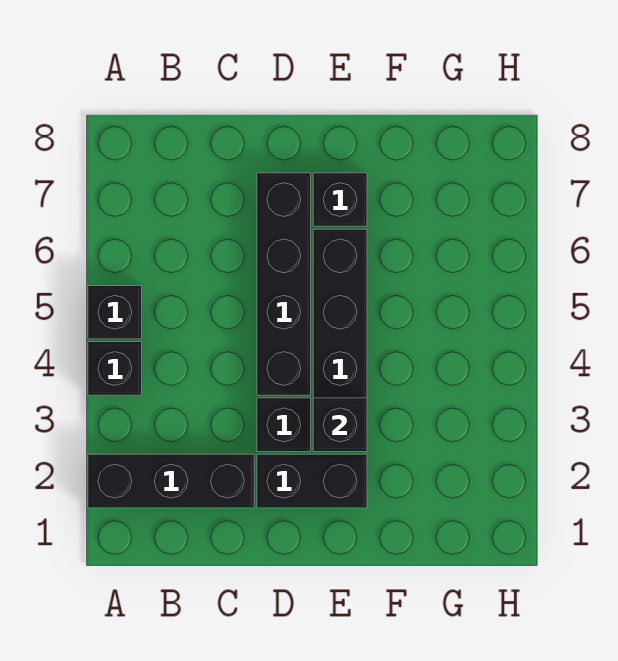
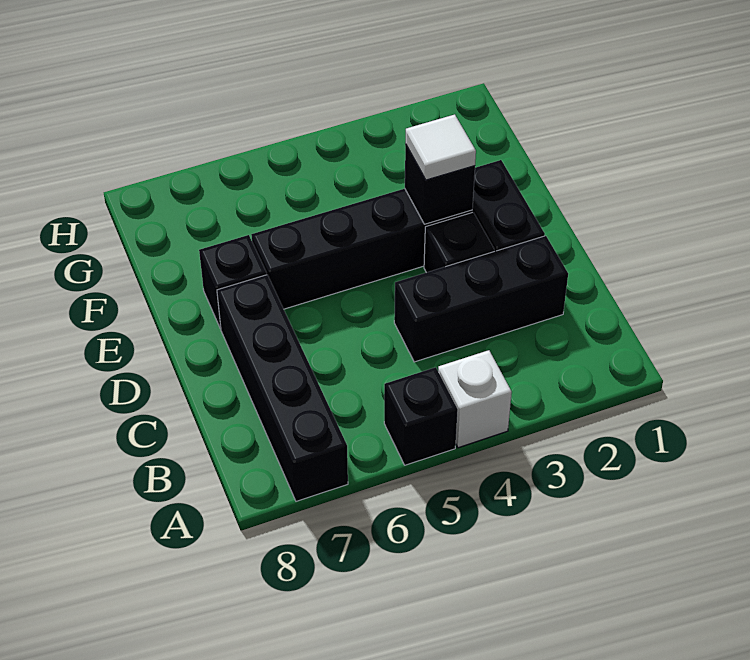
black brick A2:C2 level 1 -> black brick C2:C4 level 1
black brick A4 level 1 -> white brick A4 level 1
black brick D4:D7 level 1 -> black brick A7:D7 level 1
none -> white tile E3 level 3

